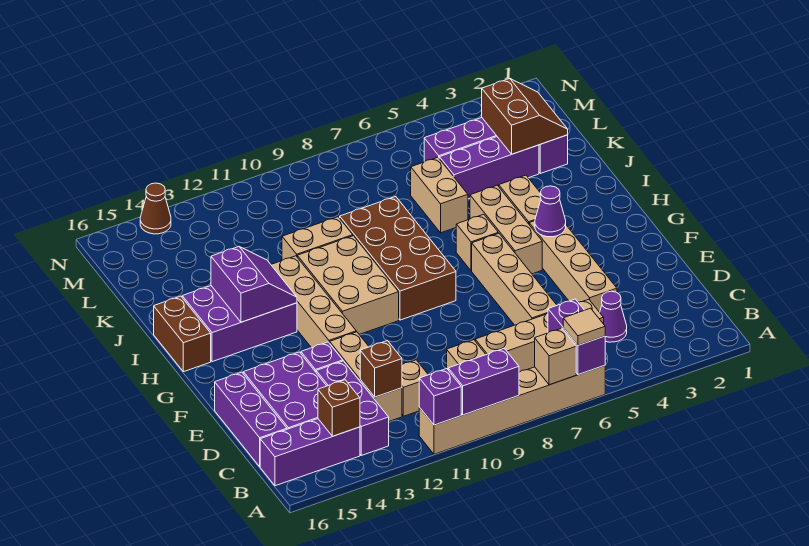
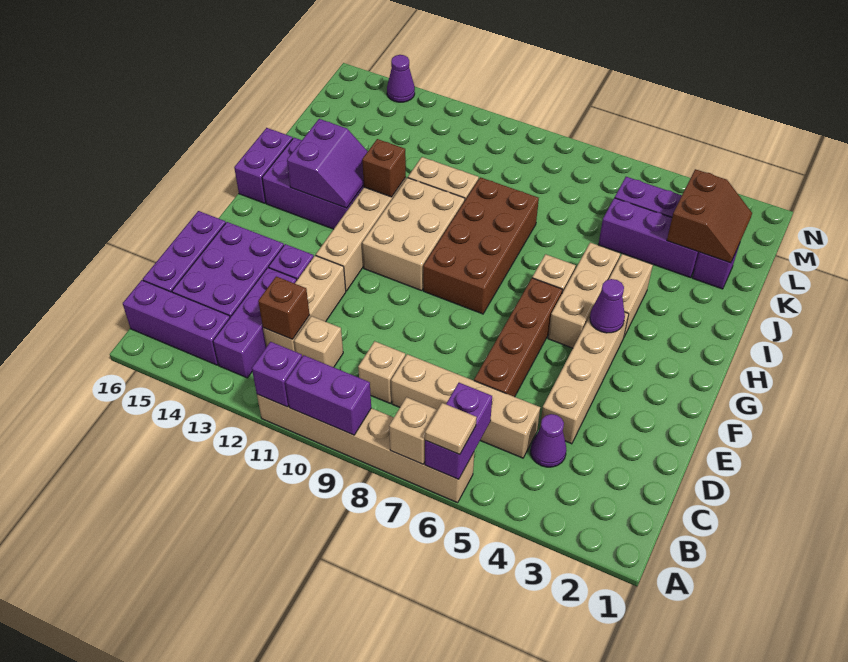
brown brick B14 level 2 -> brown brick I12 level 2
tan brick D6:G6 level 1 -> brown brick D6:G6 level 1
brown brick H16:I16 level 1 -> purple brick H16:I16 level 1
tan brick J6:K6 level 1 -> none
brown cone N14 level 1 -> purple cone N14 level 1

